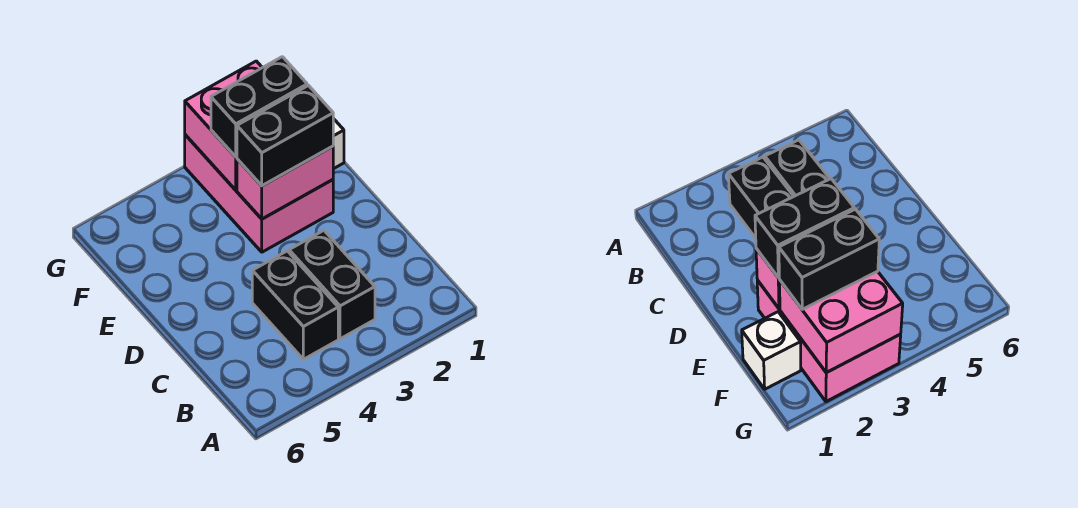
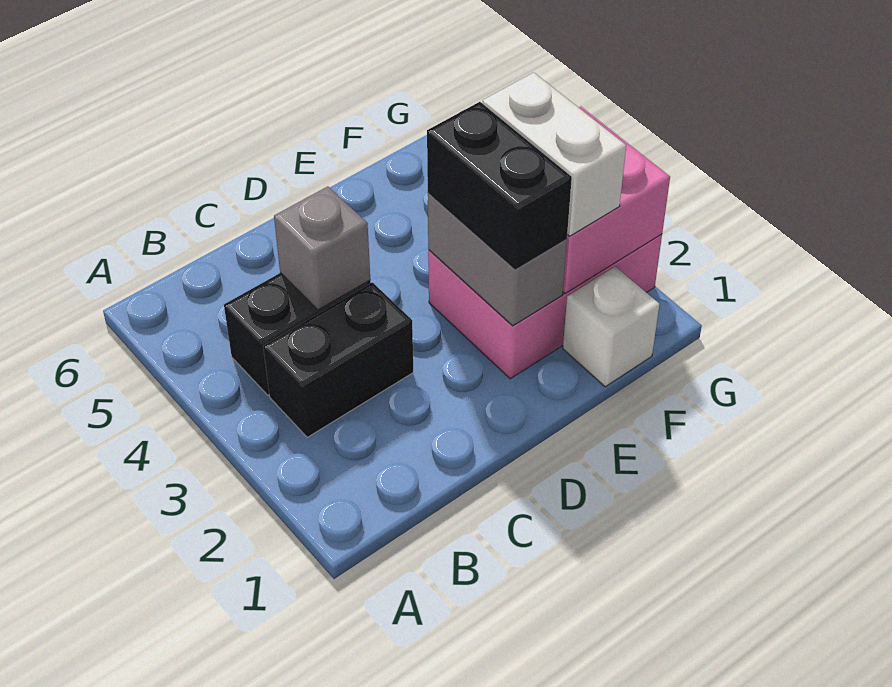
none -> grey brick C4 level 2
pink brick E2:E3 level 2 -> grey brick E2:E3 level 2
black brick F2:F3 level 3 -> white brick F2:F3 level 3

